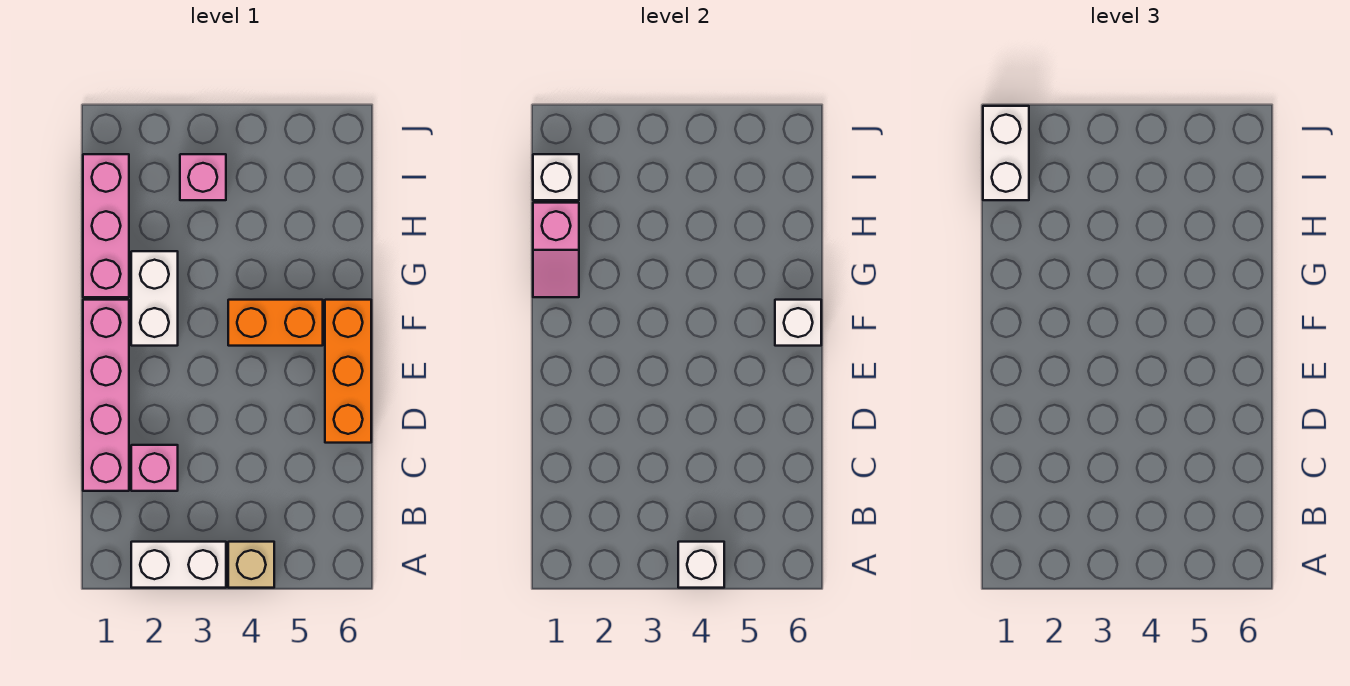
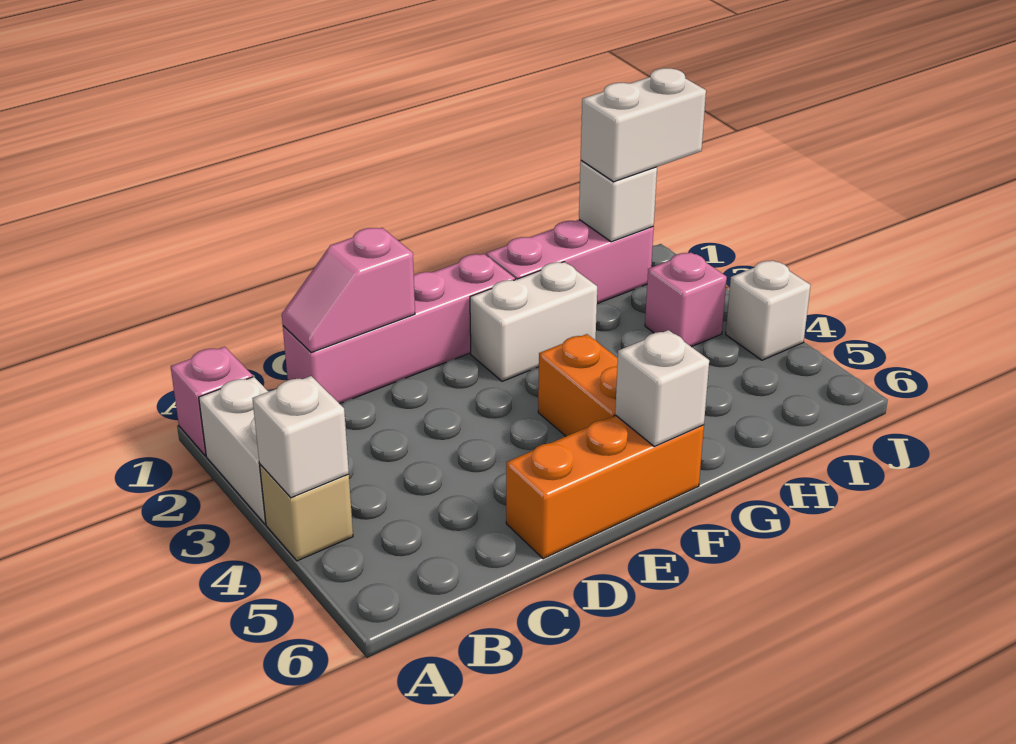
pink brick C2 level 1 -> pink brick A1 level 1
pink slope G1:H1 level 2 top H -> pink slope C1:D1 level 2 top D
none -> white brick J4 level 1

